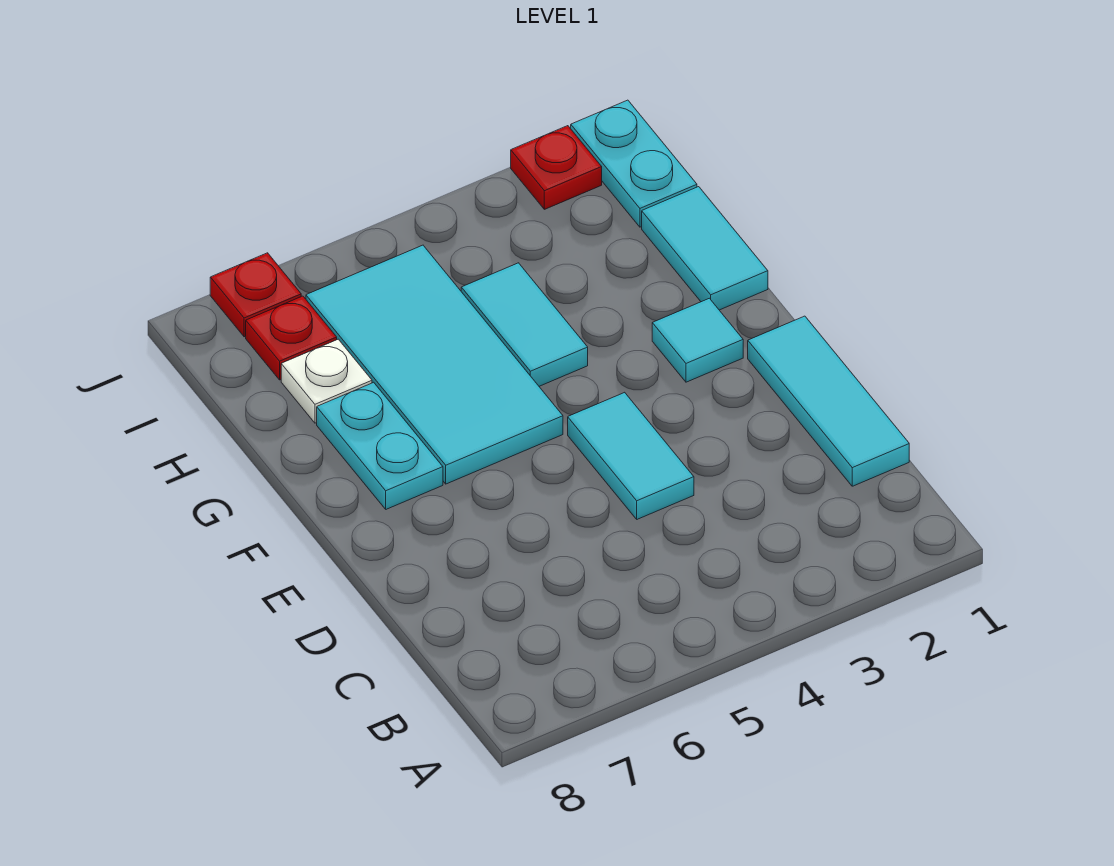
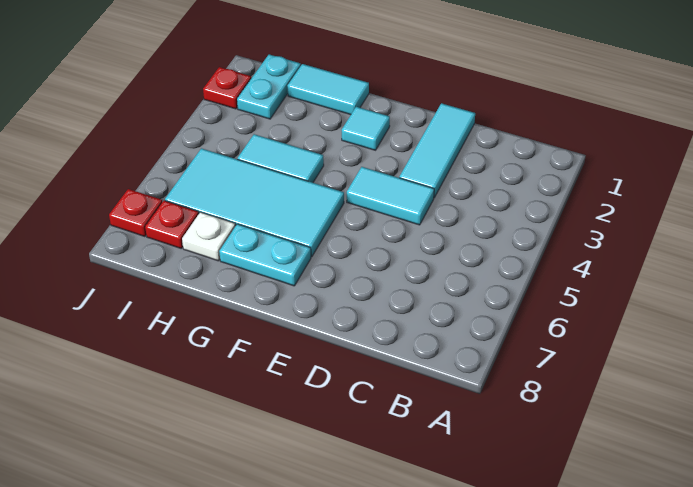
cyan tile C1:E1 level 1 -> cyan tile D1:D3 level 1
cyan plate I1:J1 level 1 -> cyan plate I1:I2 level 1

